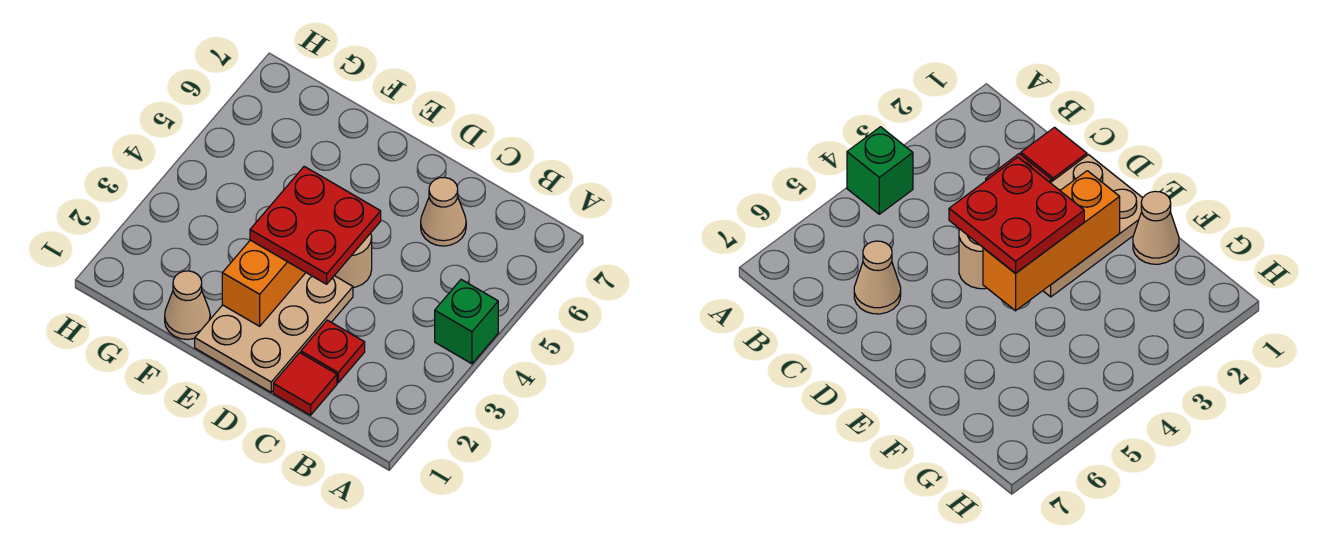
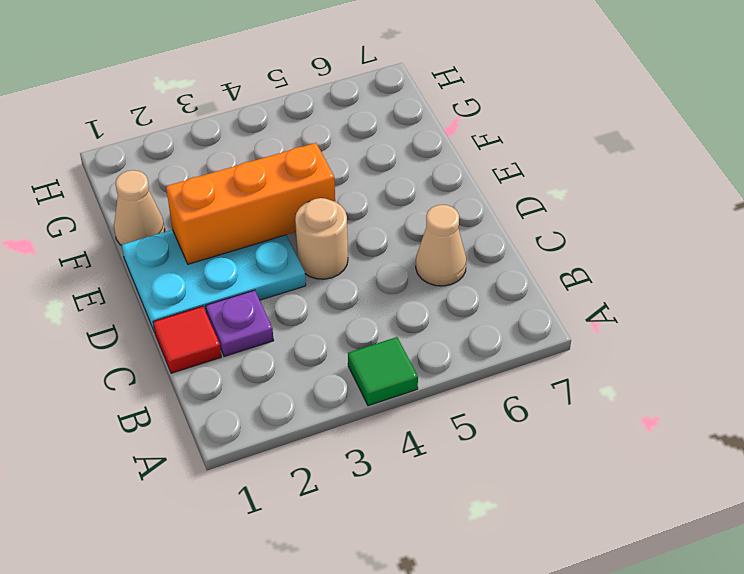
green brick A4 level 1 -> green tile A4 level 1
red plate C2 level 1 -> purple plate C2 level 1
tan plate D1:E3 level 1 -> cyan plate D1:E3 level 1
red plate D3:E4 level 3 -> none

